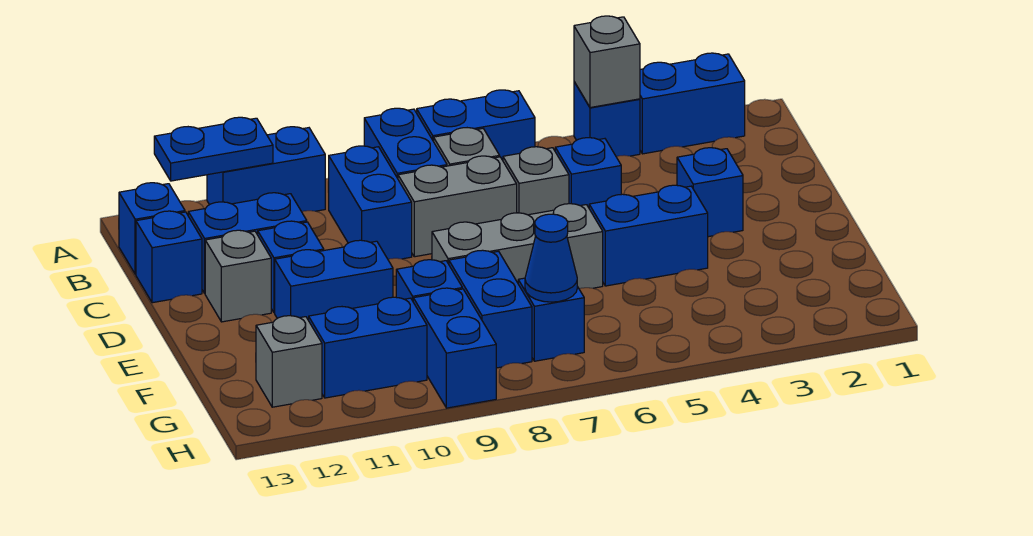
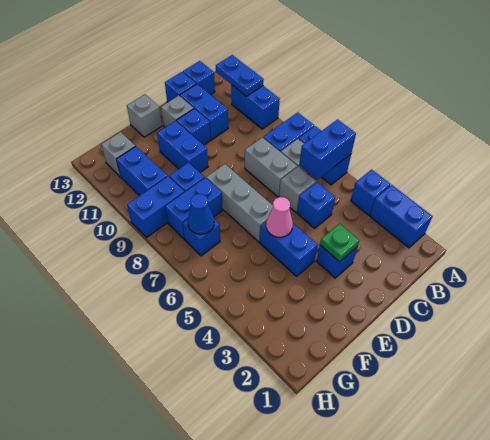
grey brick A4 level 2 -> grey brick E13 level 1
blue brick B9:C9 level 1 -> blue brick A6:B6 level 2
none -> green plate D3 level 2
none -> pink cone E5 level 2

